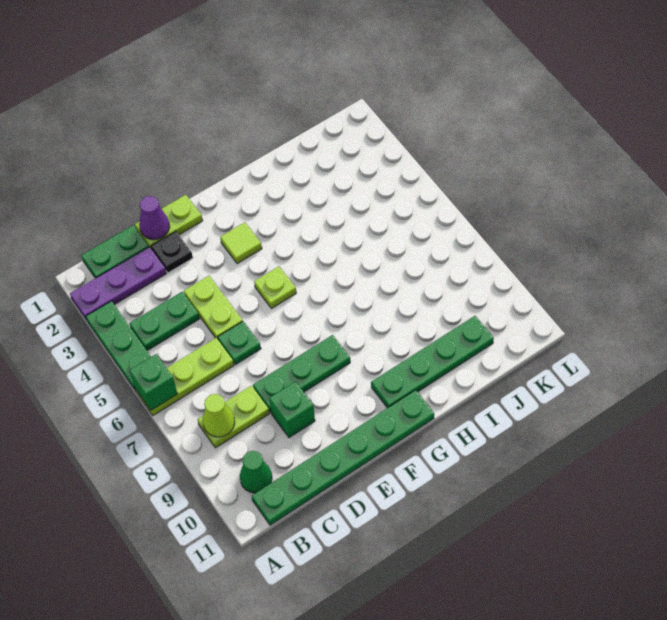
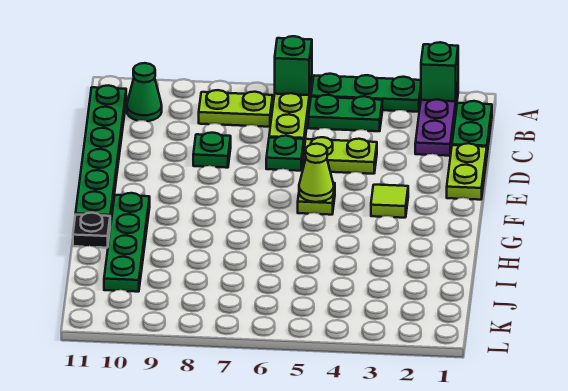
green plate B4:C4 level 1 -> green plate B4:B5 level 1
lime plate B8:C8 level 1 -> lime plate B7:B8 level 1
lime cone B8 level 2 -> lime cone F5 level 2
purple cone D1 level 2 -> none
black plate D2 level 1 -> black plate H11 level 1
green plate D8:F8 level 1 -> green plate D8 level 1
green brick D9 level 1 -> green brick A2 level 2

